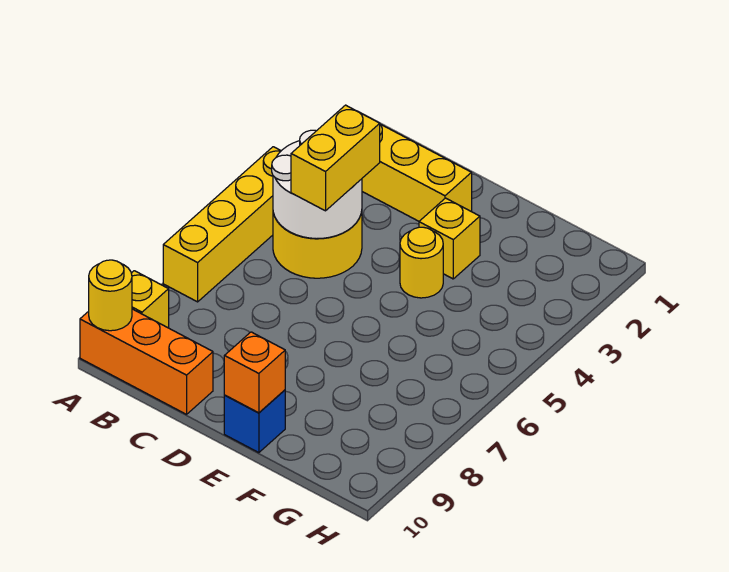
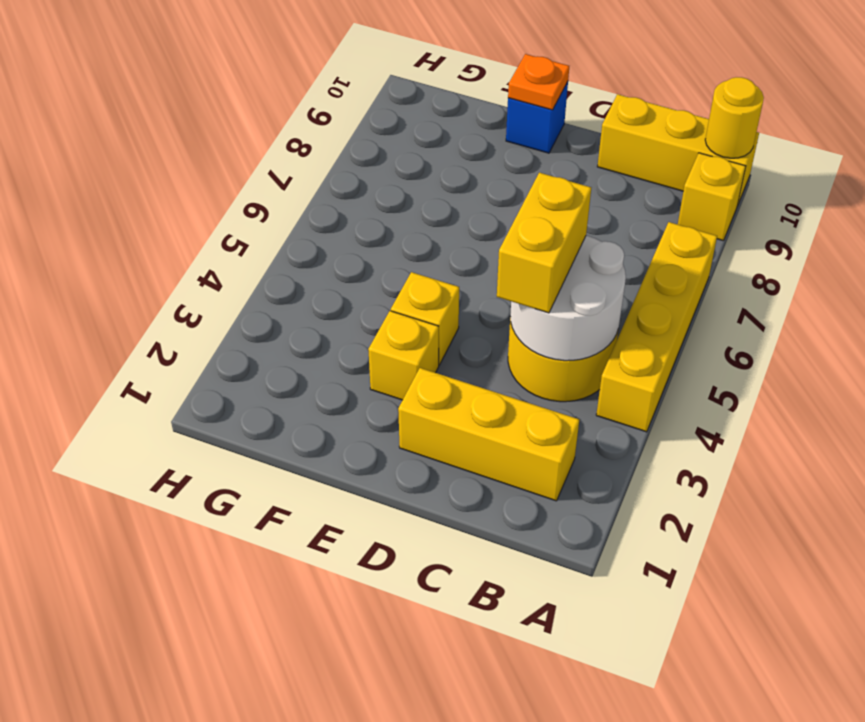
orange brick A10:C10 level 1 -> yellow brick A10:C10 level 1
yellow round brick E4 level 1 -> yellow brick E4 level 1
orange brick E10 level 2 -> orange plate E10 level 2

